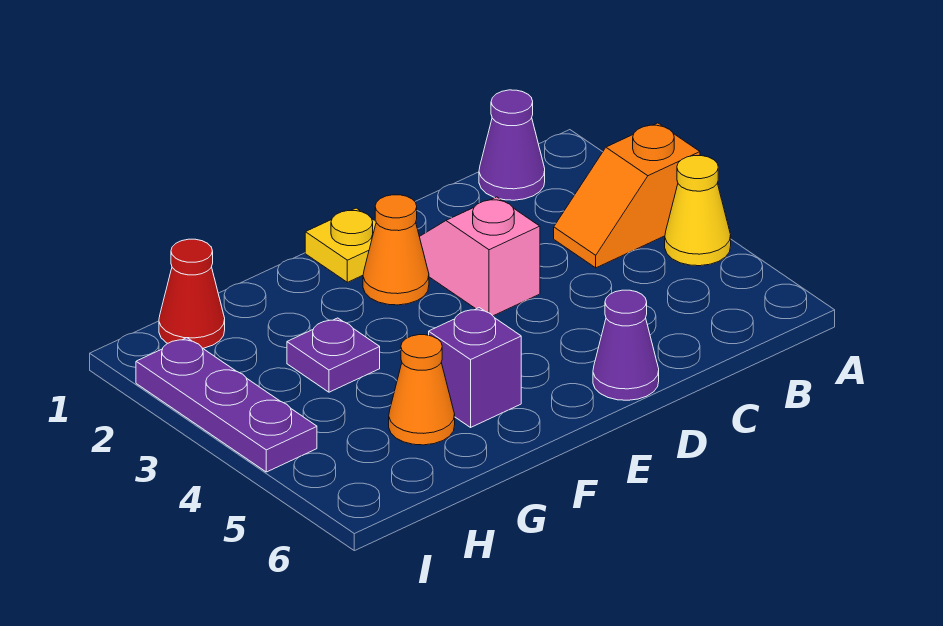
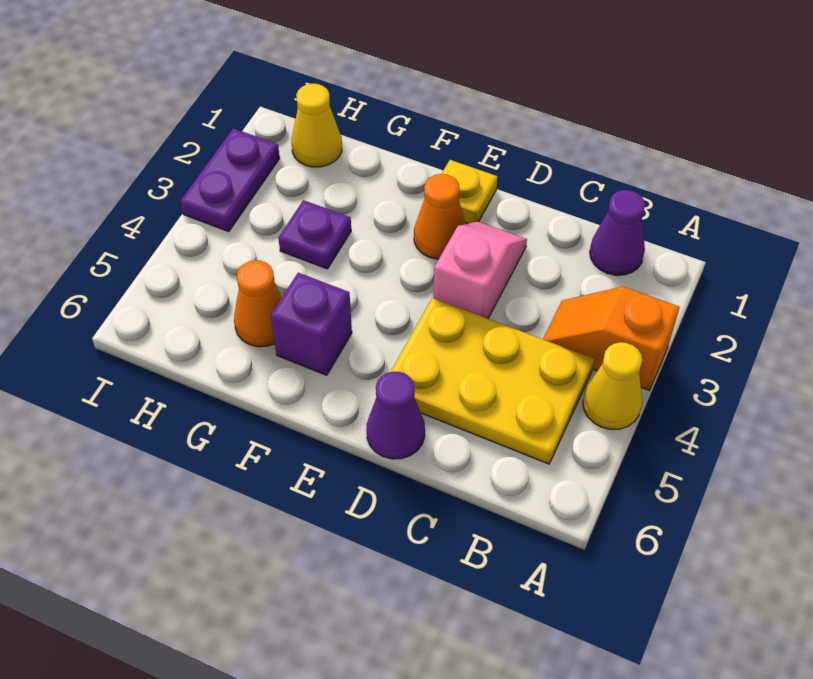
none -> yellow plate B4:D5 level 1
red cone H1 level 1 -> yellow cone H1 level 1
purple plate I2:I4 level 1 -> purple plate I2:I3 level 1

